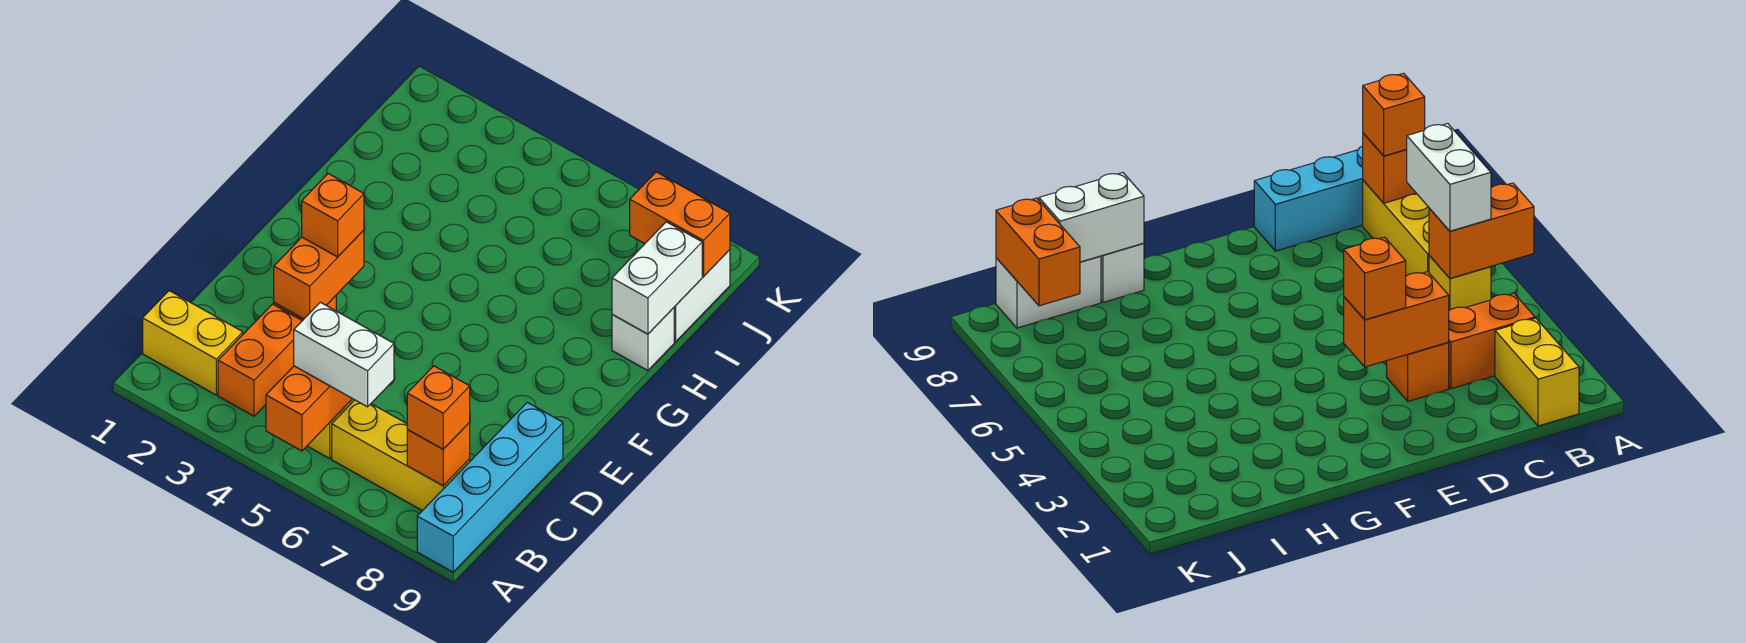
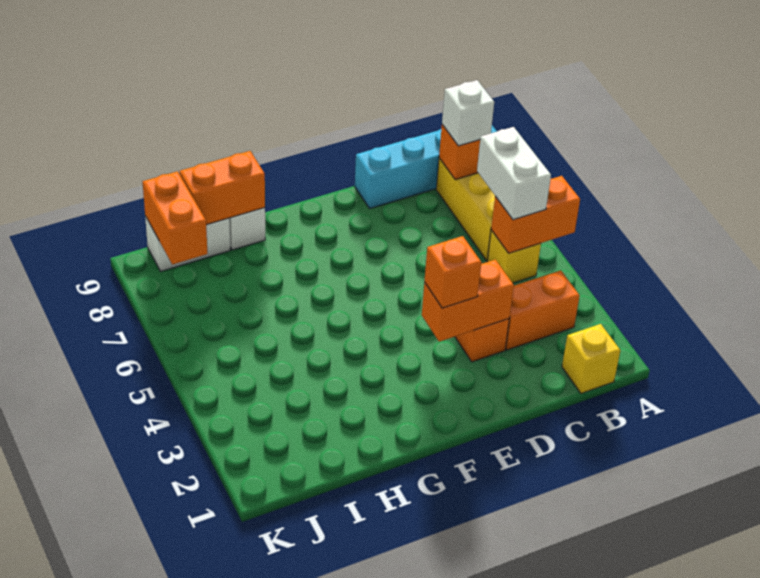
yellow brick B1:B2 level 1 -> yellow brick B1 level 1
orange brick B8 level 3 -> white brick B8 level 3
white brick H9:I9 level 2 -> orange brick H9:I9 level 2

